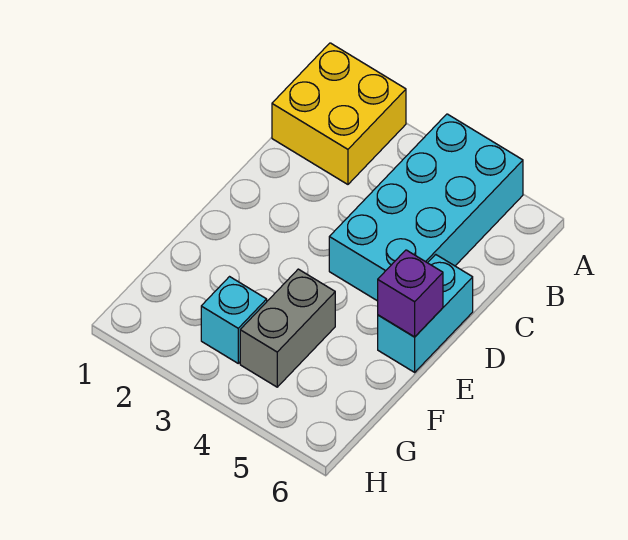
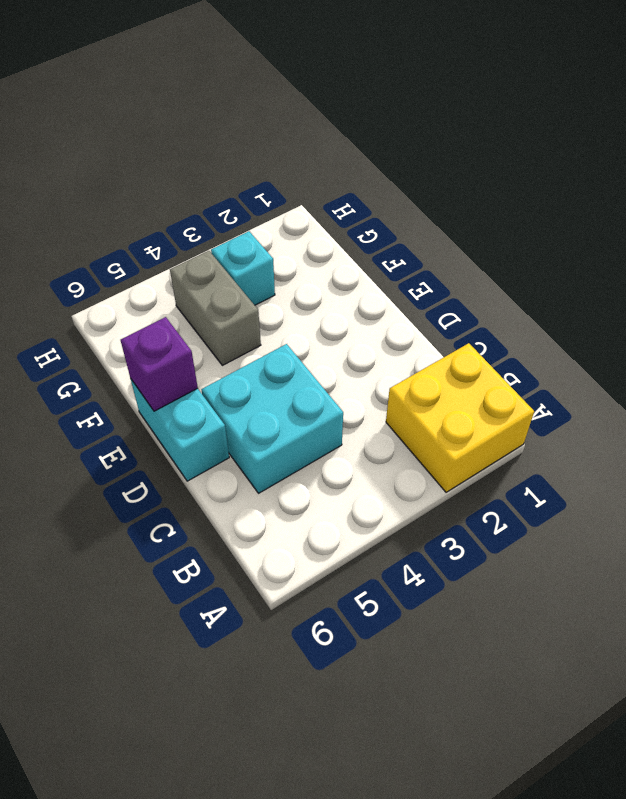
cyan brick A4:D5 level 1 -> cyan brick C4:D5 level 1

